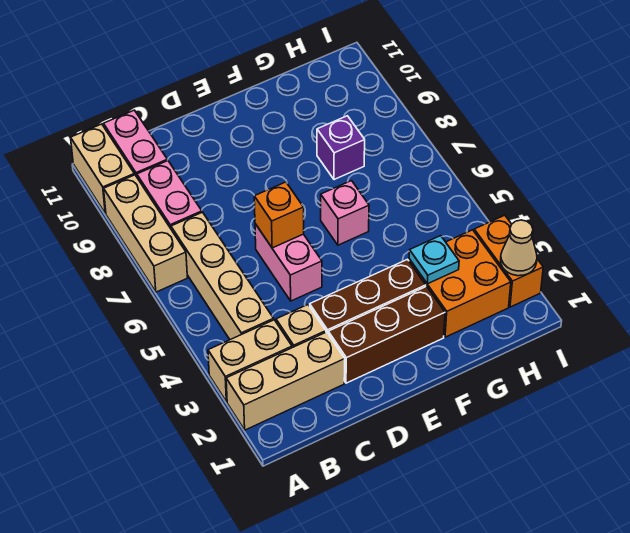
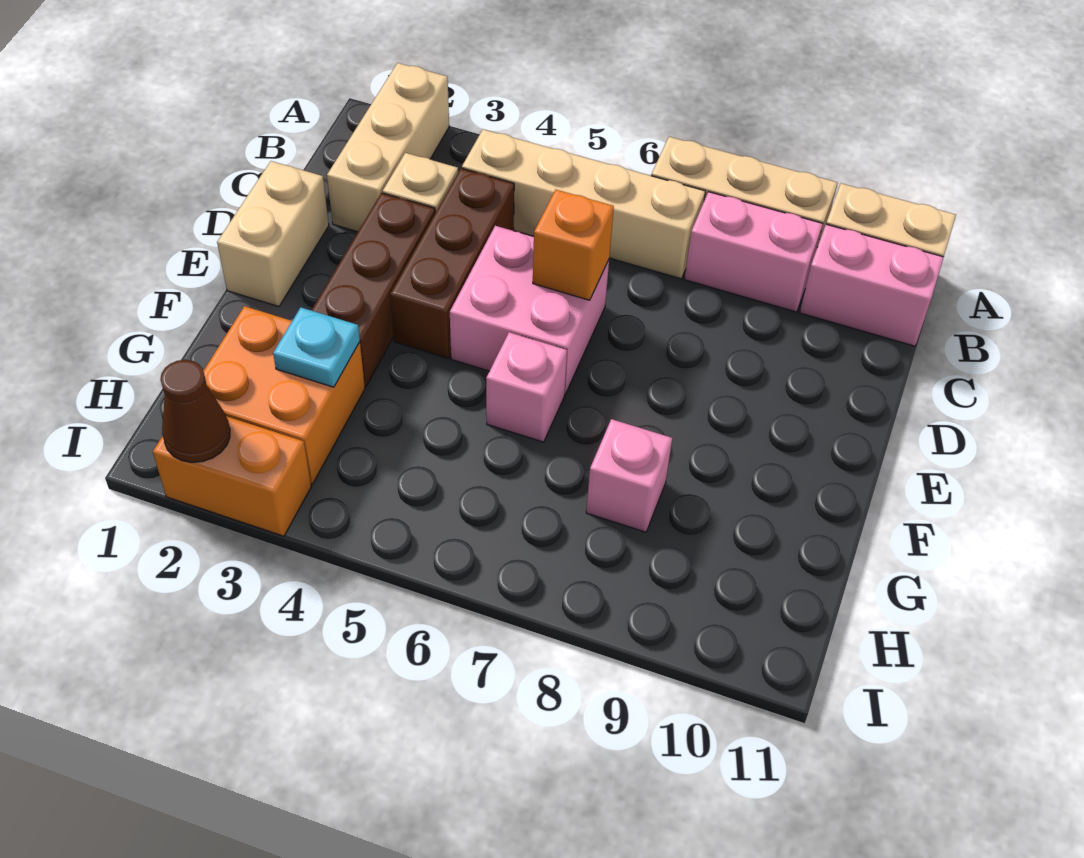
tan brick A3:B3 level 1 -> tan brick D1:E1 level 1
brown brick D2:F2 level 1 -> brown brick C4:E4 level 1
pink brick D5:D6 level 1 -> pink brick D5:E6 level 1
purple brick G8 level 1 -> pink brick G8 level 1
tan cone I2 level 2 -> brown cone I2 level 2

